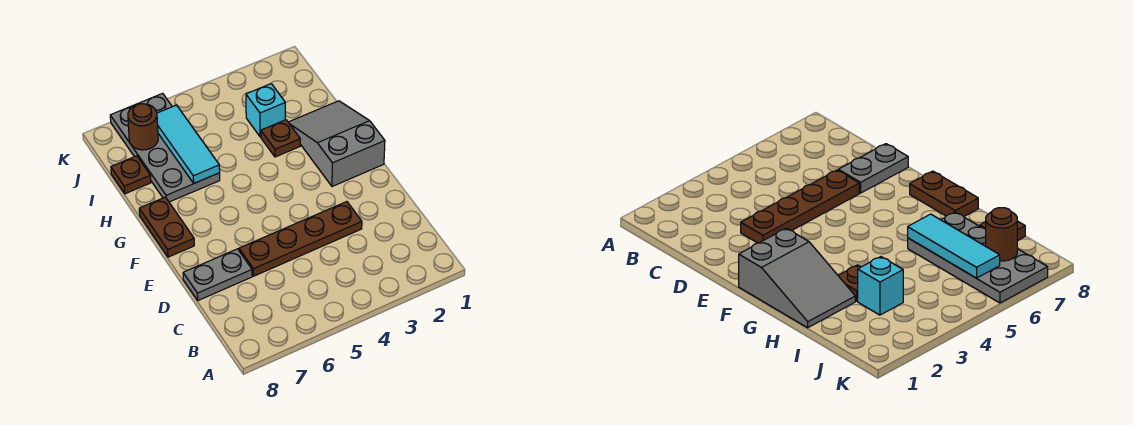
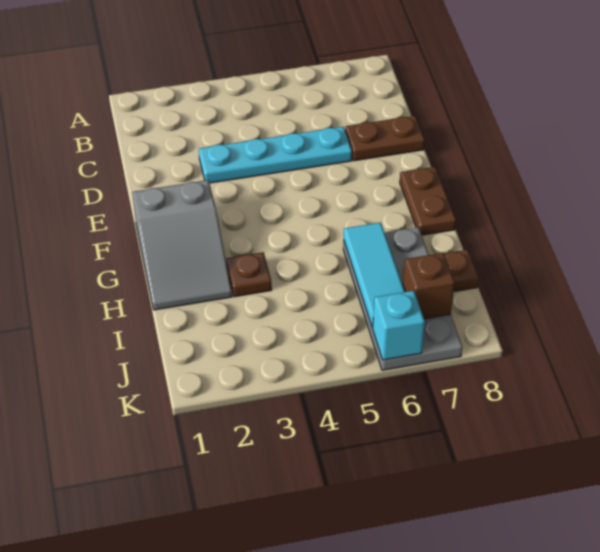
brown plate D3:D6 level 1 -> cyan plate D3:D6 level 1
grey plate D7:D8 level 1 -> brown plate D7:D8 level 1
cyan brick I3 level 1 -> cyan brick K6 level 2
brown round brick J7 level 2 -> brown brick J7 level 2

